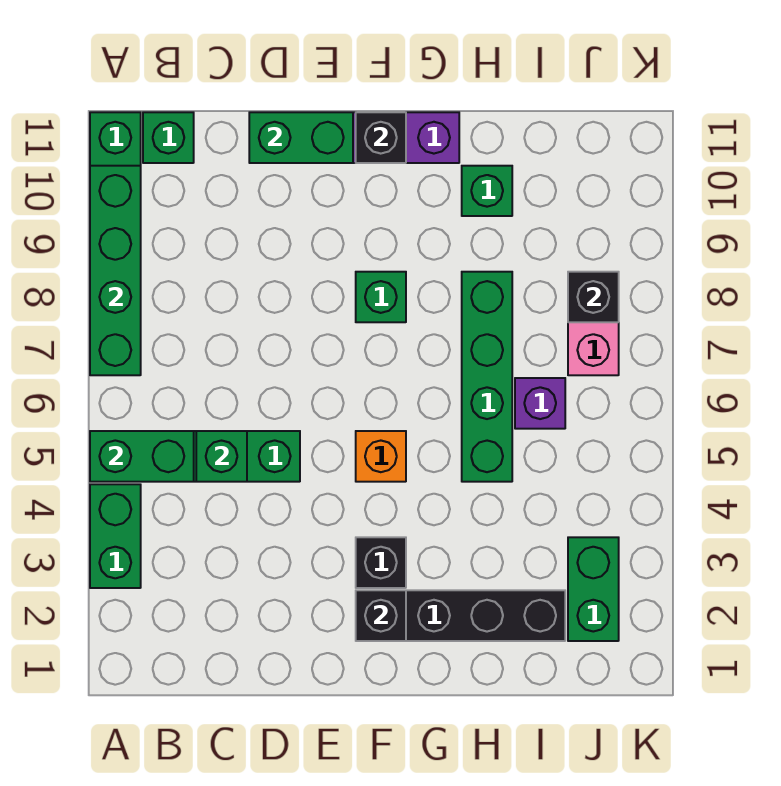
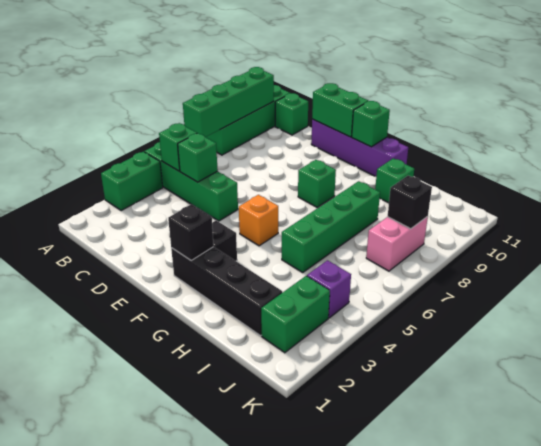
green brick A5:B5 level 2 -> green brick B5 level 2
black brick F11 level 2 -> green brick F11 level 2
purple brick I6 level 1 -> purple brick J4 level 1

